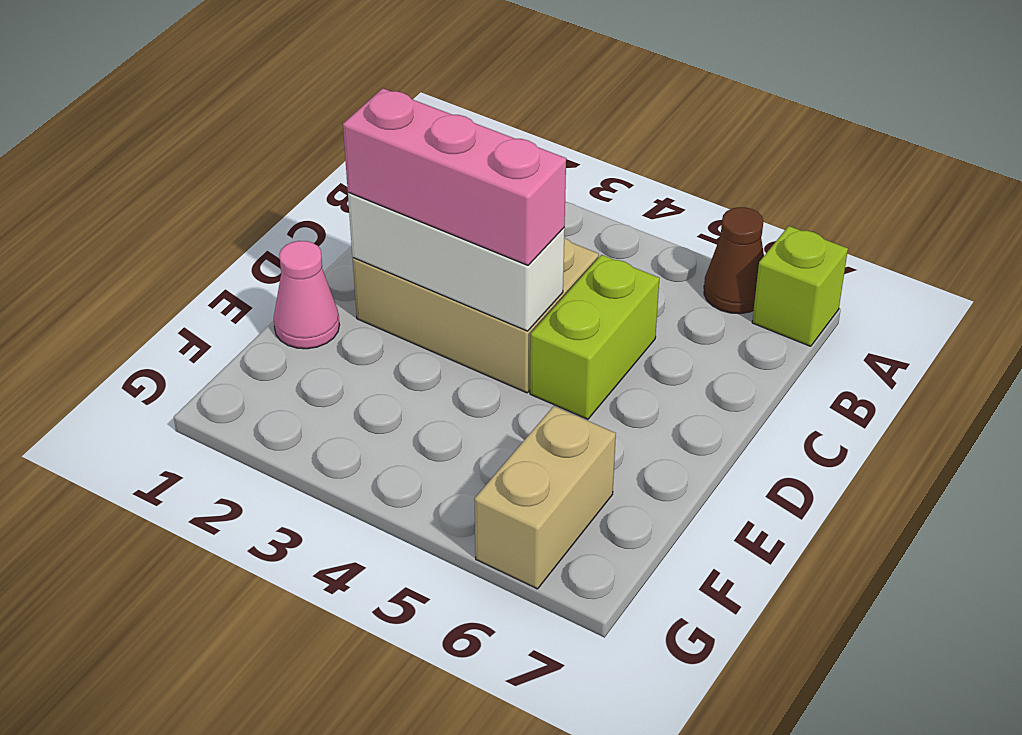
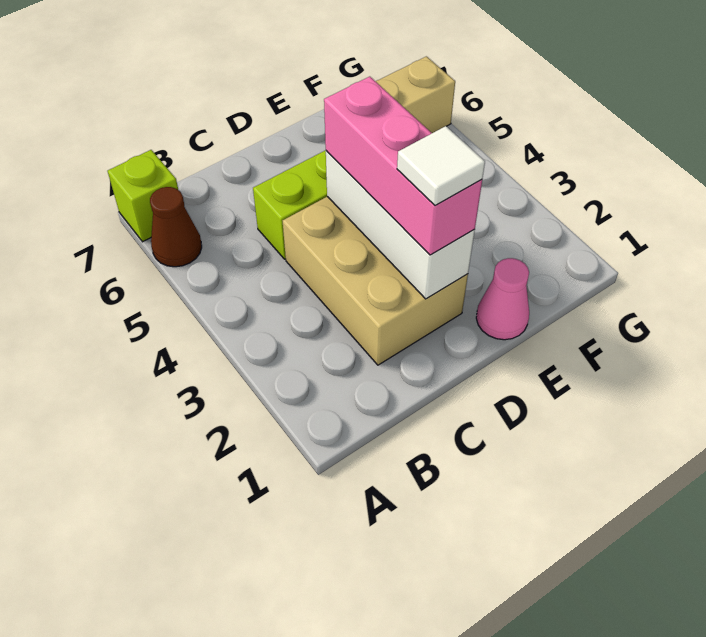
none -> white tile D2 level 4

